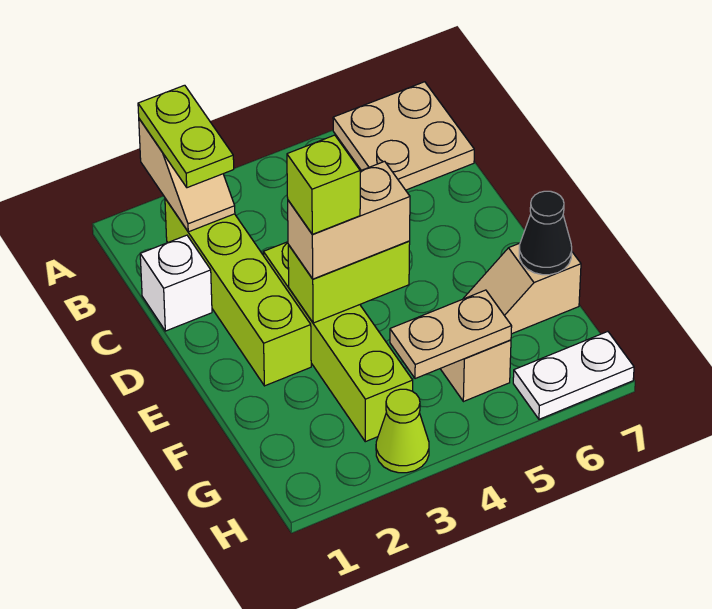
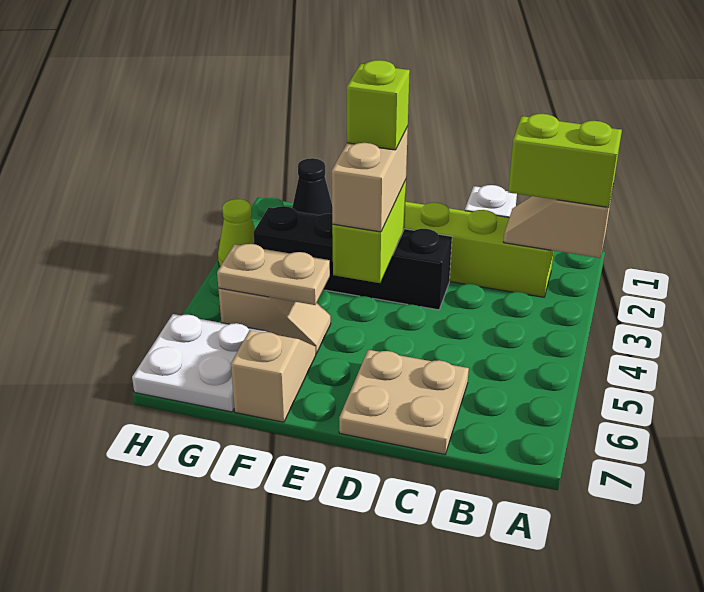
lime plate A2:B2 level 3 -> lime brick A2:B2 level 3
tan plate A6:B7 level 1 -> tan plate C6:D7 level 1
lime brick D3:G3 level 1 -> black brick D3:G3 level 1
black cone F7 level 2 -> black cone G1 level 1
tan plate G4:G5 level 2 -> tan plate F5:G5 level 2
white plate H6:H7 level 1 -> white plate G6:H7 level 1

